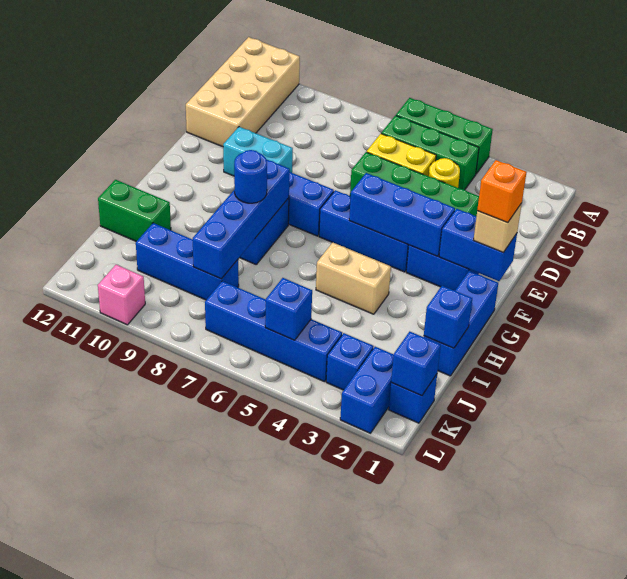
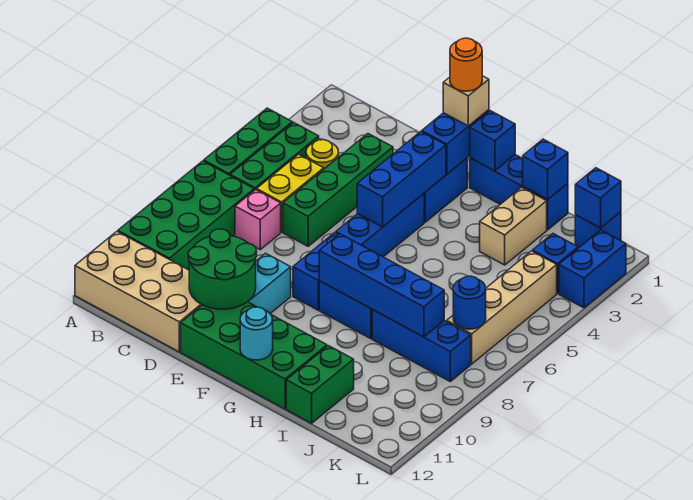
none -> green brick A7:B10 level 1
none -> green round brick D10:E11 level 2
none -> green brick E11:H12 level 1
orange brick F1 level 4 -> orange round brick F1 level 4
none -> cyan round brick G12 level 2
tan brick H4:H5 level 1 -> tan brick I2:I3 level 1
blue round brick H8 level 3 -> blue round brick K7 level 2
blue brick J8:J10 level 1 -> blue brick I8:K8 level 1
blue brick K2:L2 level 1 -> blue brick L2:L3 level 1
blue brick K4:K7 level 1 -> tan brick K4:K7 level 1
blue brick K5 level 2 -> blue brick G1 level 2
pink brick L10 level 1 -> pink brick C7 level 1

